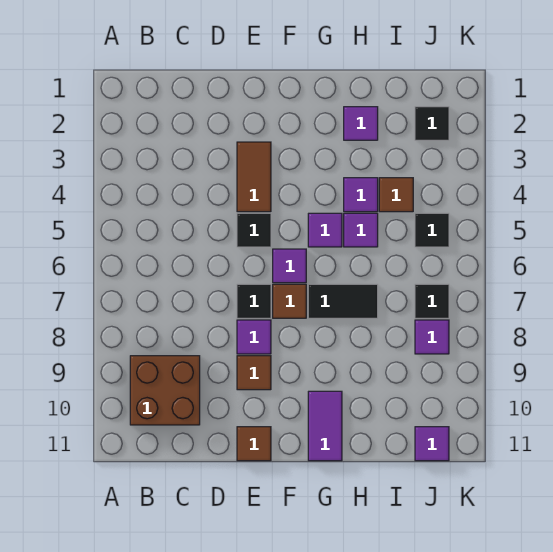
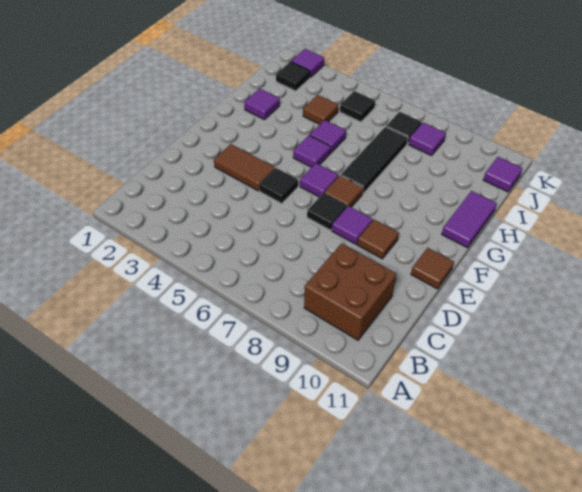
black tile G7:H7 level 1 -> black tile G7:I7 level 1
purple tile G10:G11 level 1 -> purple tile G11:H11 level 1
purple tile H4 level 1 -> purple tile K2 level 1

